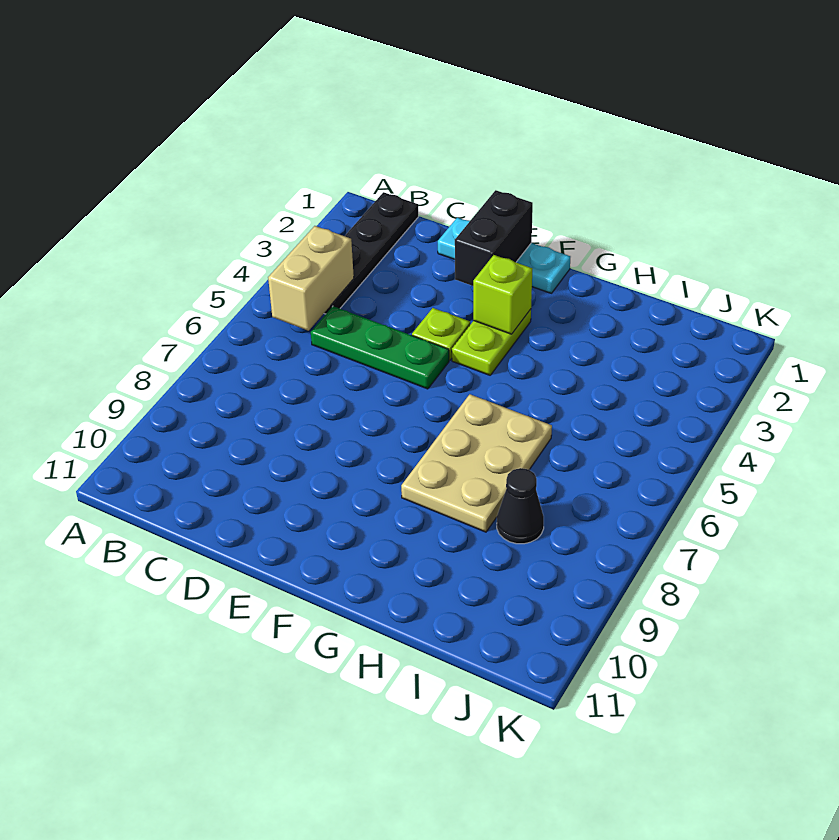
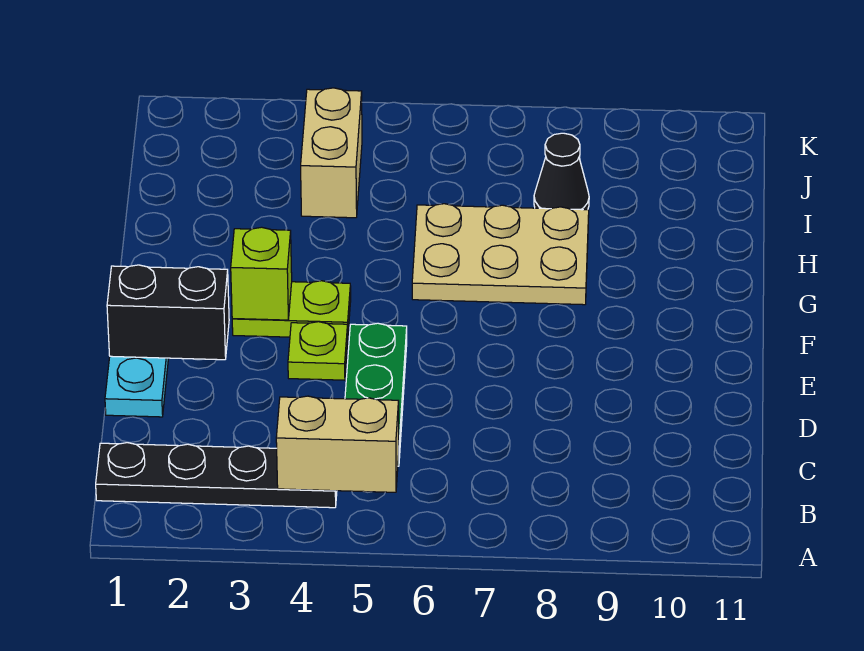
none -> tan brick I4:J4 level 1

